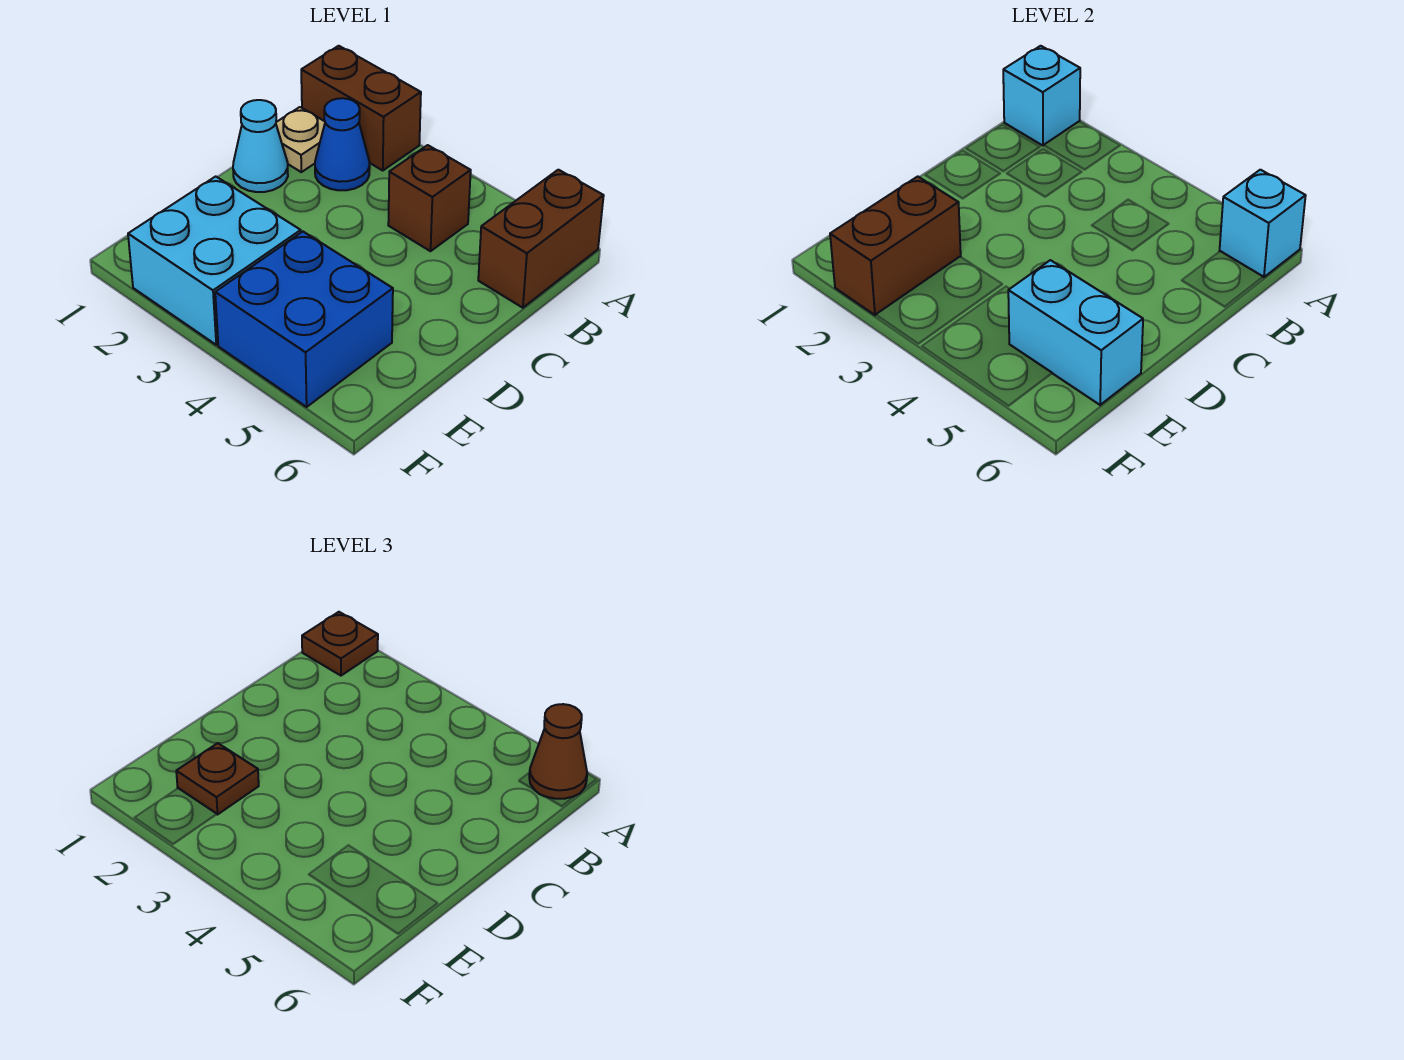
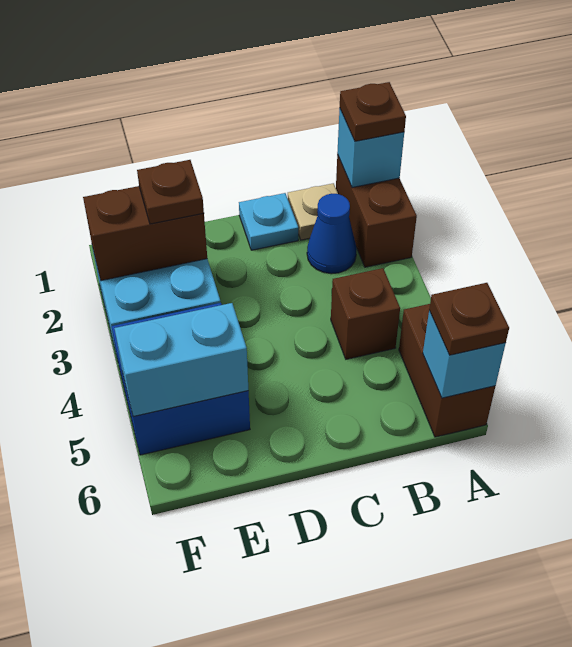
brown brick A6:B6 level 1 -> brown brick A5:A6 level 1
brown cone A6 level 3 -> brown plate A6 level 3
cyan cone C1 level 1 -> cyan plate C1 level 1
cyan brick E5:E6 level 2 -> cyan brick E5:F5 level 2

